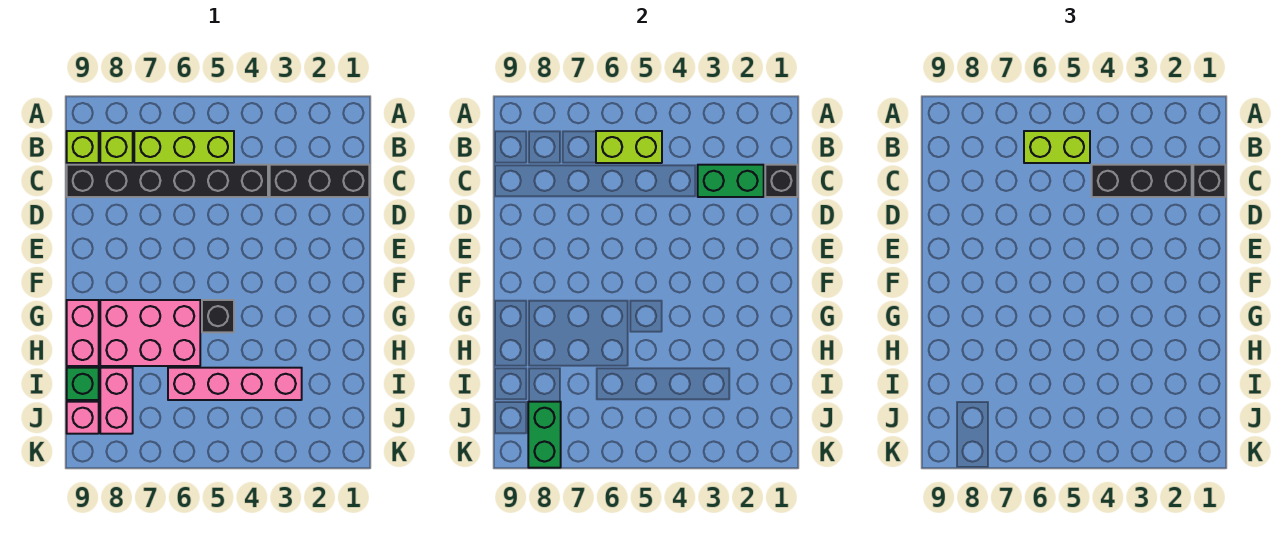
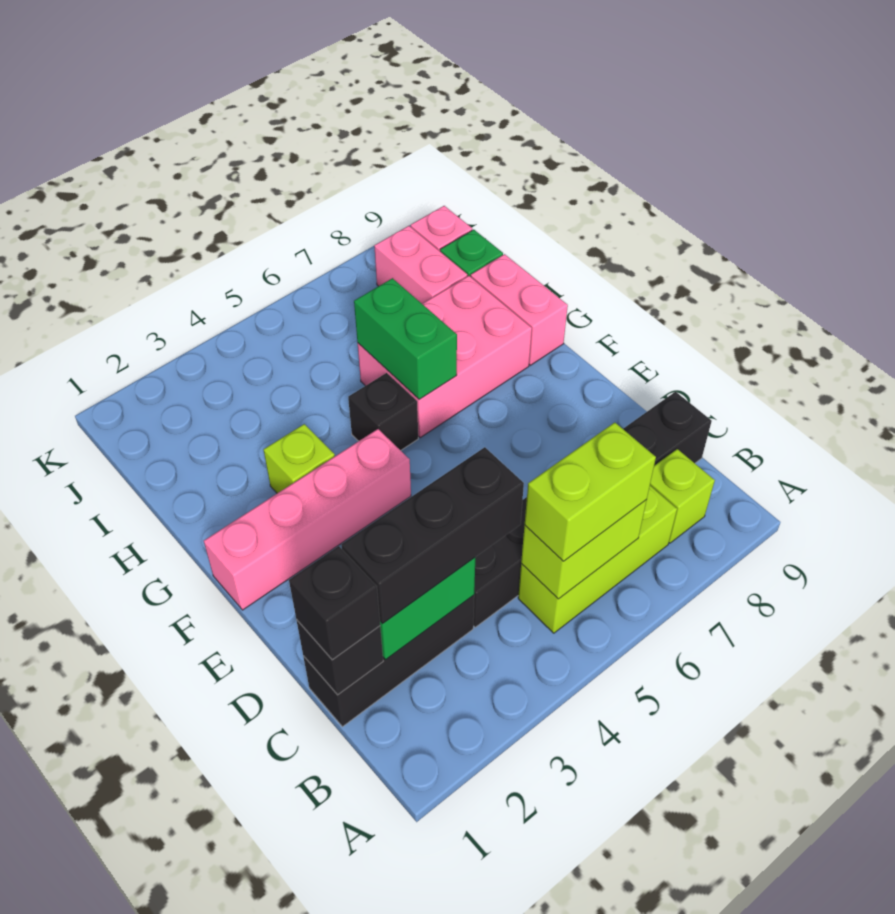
lime brick B9 level 1 -> lime brick G3 level 1
pink brick I3:I6 level 1 -> pink brick F1:F4 level 1
green brick J8:K8 level 2 -> green brick G6:H6 level 2

